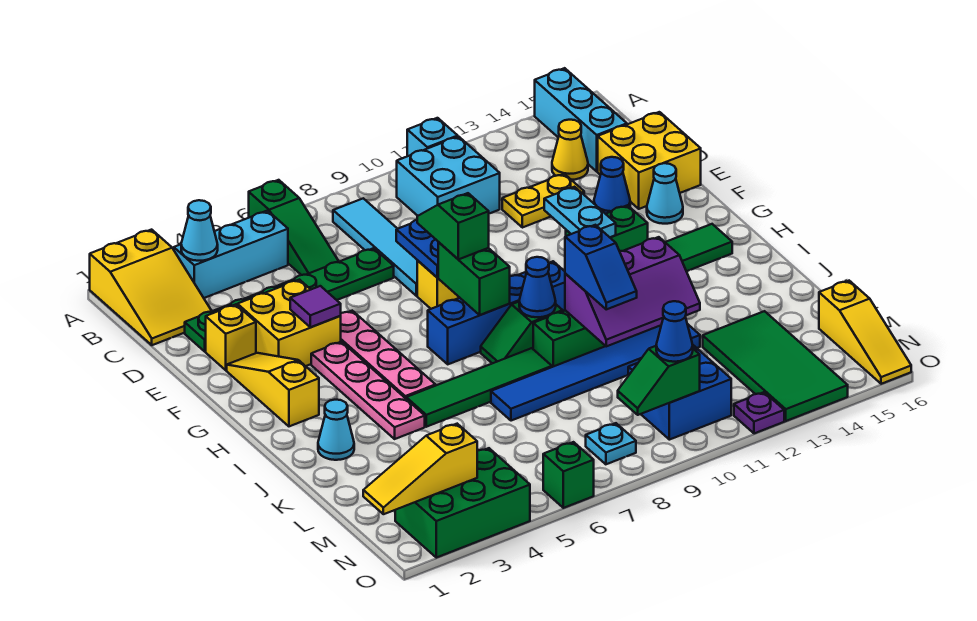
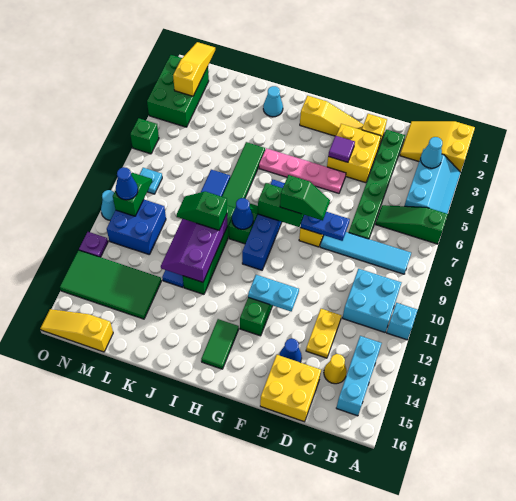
cyan brick A15:C15 level 1 -> cyan brick B13:B15 level 1
cyan cone F15 level 1 -> cyan cone O10 level 1
pink plate G4:J4 level 1 -> none
blue slope J10:K10 level 3 top J -> green slope J10:K10 level 3 top J

